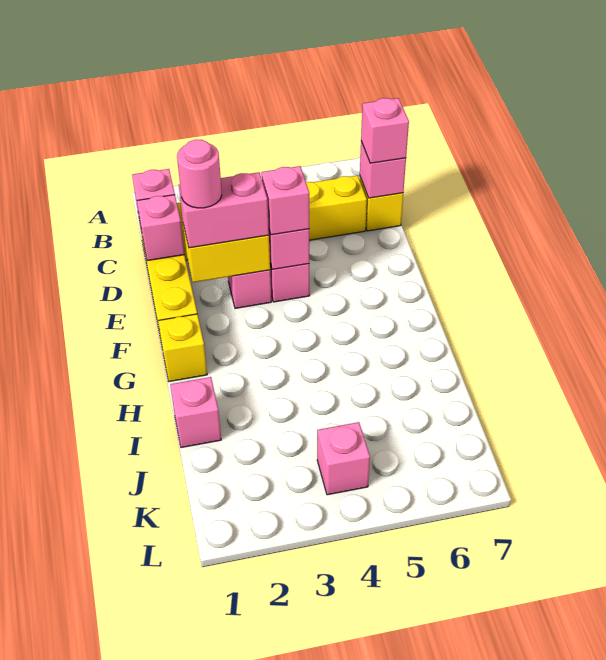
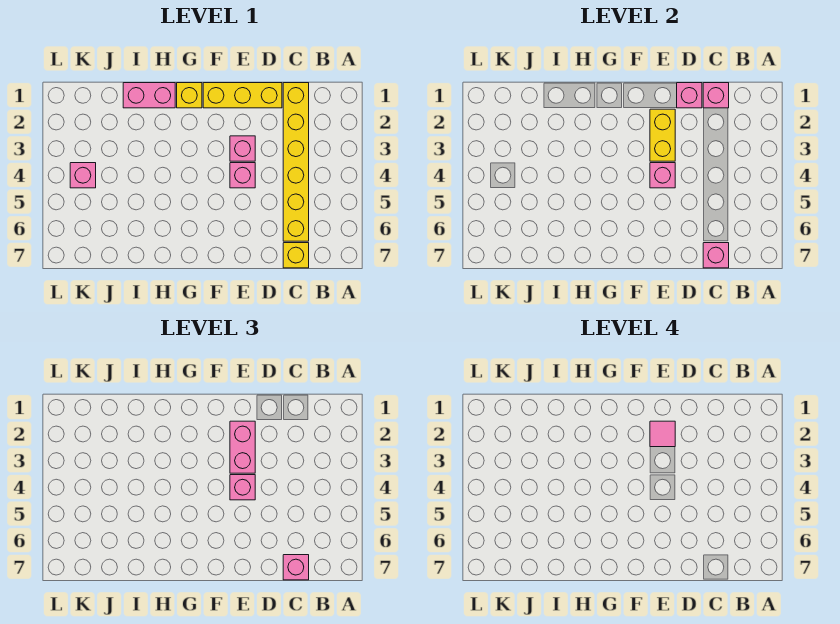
pink round brick E2 level 4 -> pink tile E2 level 4
pink brick I1 level 1 -> pink brick H1:I1 level 1

